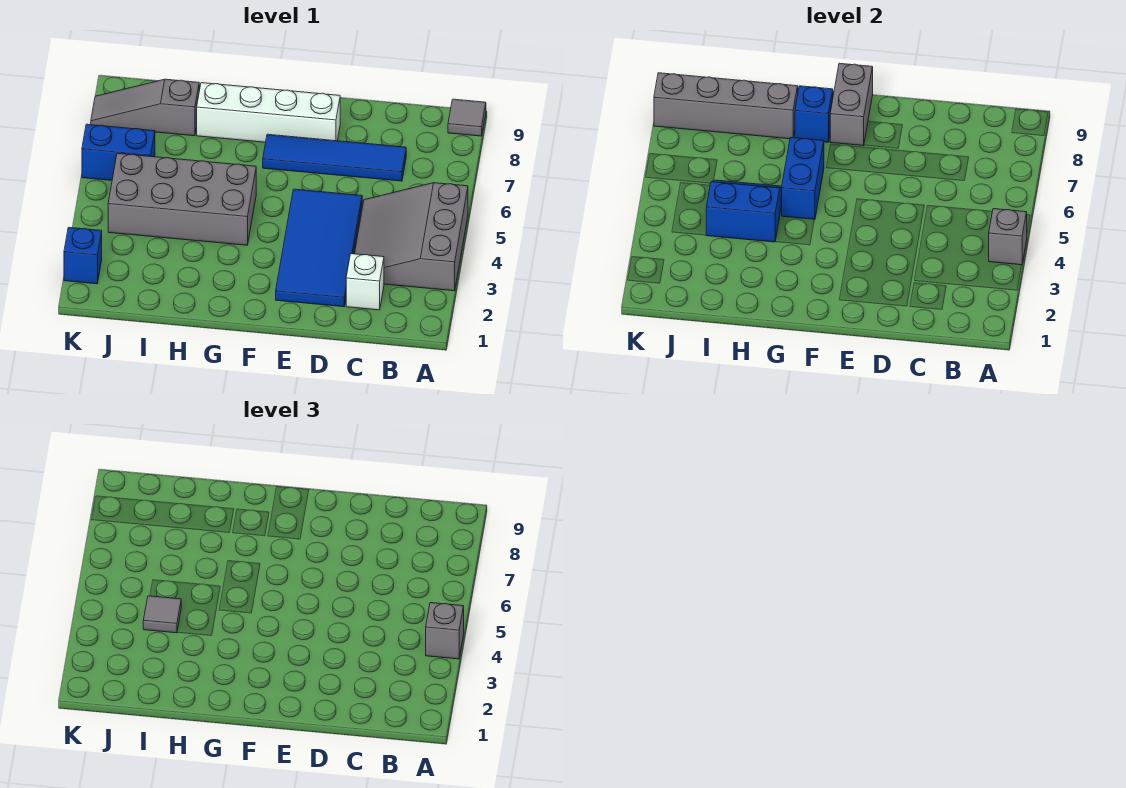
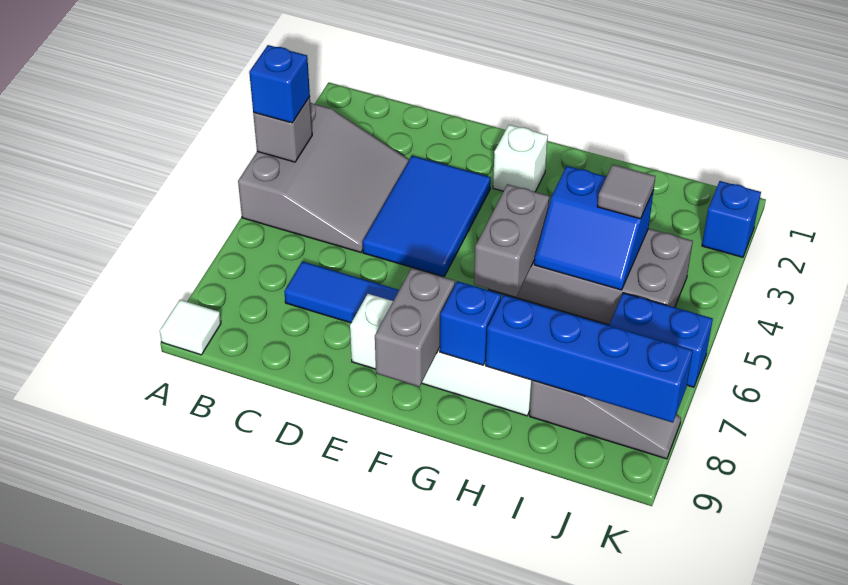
grey brick A4 level 3 -> blue brick A4 level 3
grey tile A9 level 1 -> white tile A9 level 1
white brick C2 level 1 -> white brick F2 level 1
blue tile D2:E5 level 1 -> blue tile D3:E5 level 1
blue brick G5:G6 level 2 -> grey brick G5:G6 level 2
grey brick H8:K8 level 2 -> blue brick H8:K8 level 2

